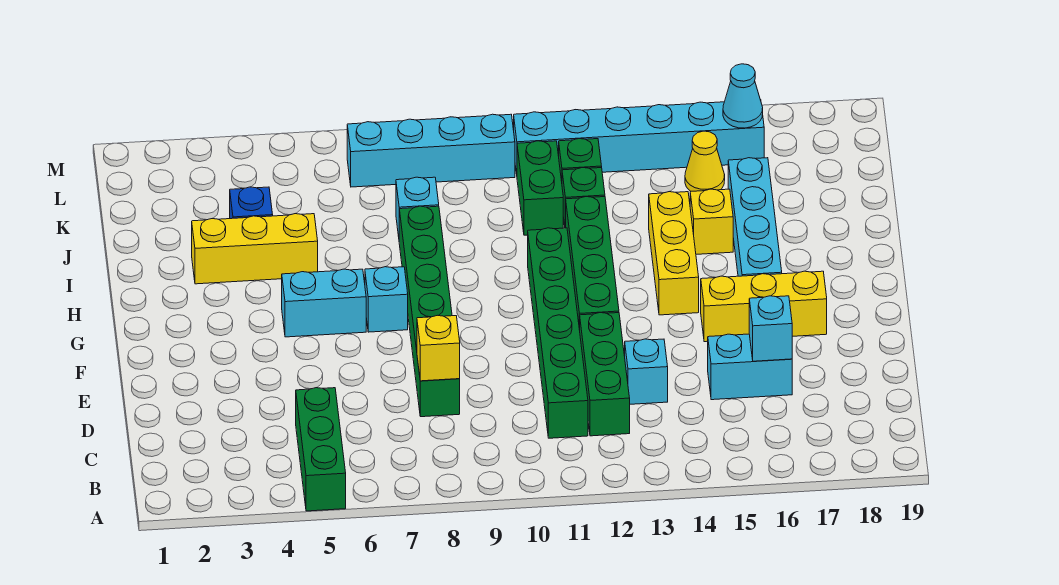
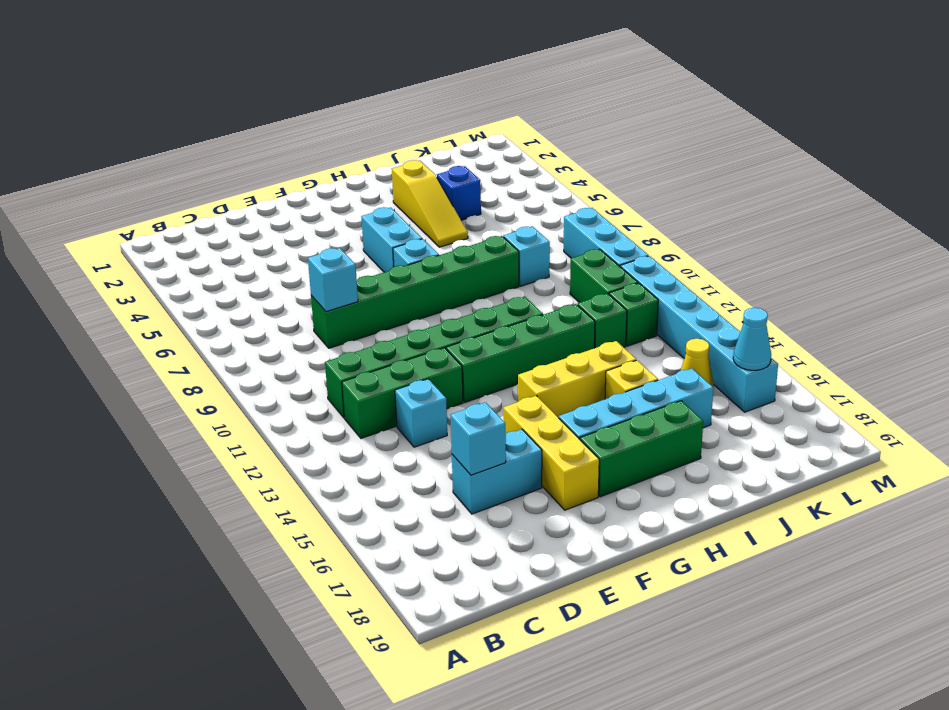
green brick A5:C5 level 1 -> green brick G17:I17 level 1
yellow brick D8 level 2 -> cyan brick D8 level 2
cyan brick D15:D16 level 1 -> cyan brick D16:E16 level 1
yellow brick I3:I5 level 1 -> yellow slope I3:I5 level 1 top 3
green brick J11:K11 level 1 -> green brick K10:K11 level 1
cyan brick L7:L10 level 1 -> cyan brick L8:L10 level 1

